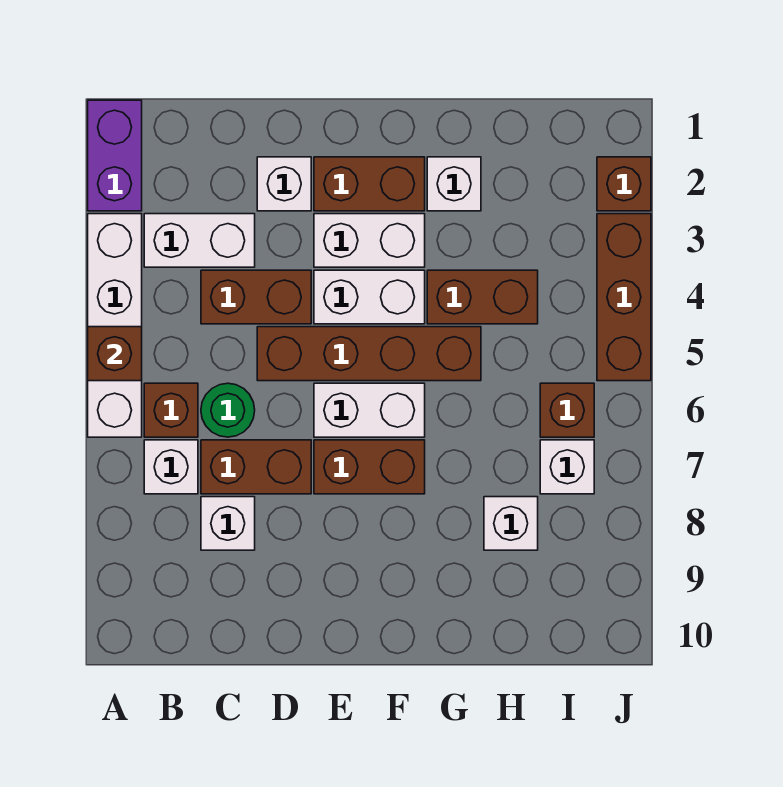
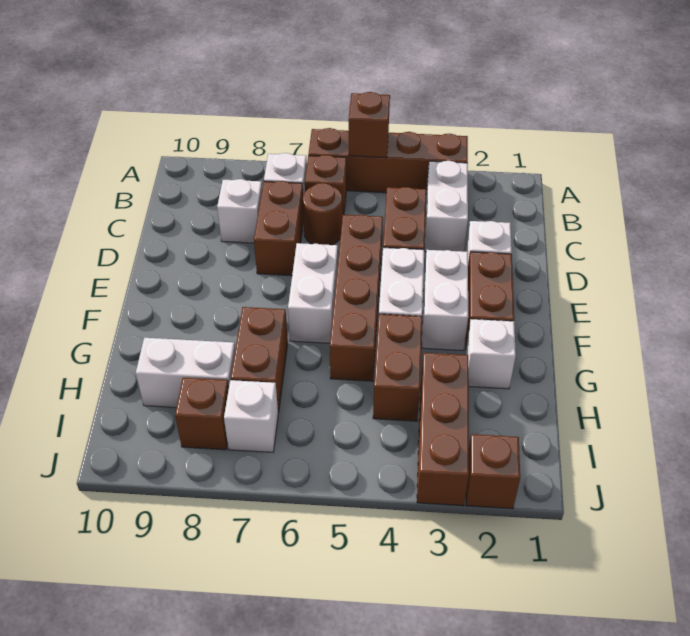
purple brick A1:A2 level 1 -> none
white brick A3:A6 level 1 -> brown brick A3:A6 level 1
green round brick C6 level 1 -> brown round brick C6 level 1
brown brick E7:F7 level 1 -> brown brick G7:H7 level 1
white brick H8 level 1 -> white brick H8:H9 level 1
brown brick I6 level 1 -> brown brick I8 level 1
brown brick J3:J5 level 1 -> brown brick H3:J3 level 1

